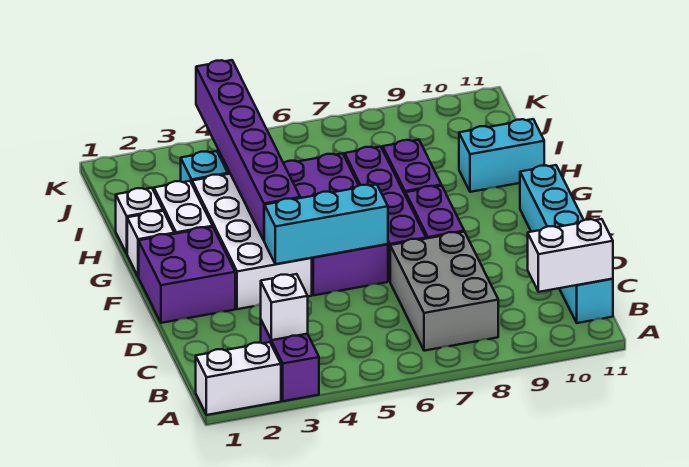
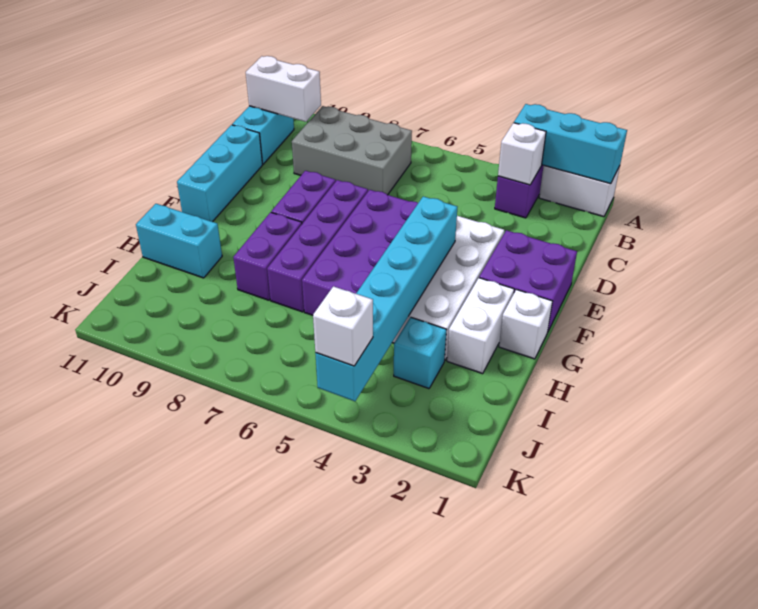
grey brick B7:D8 level 1 -> grey brick B7:C9 level 1
cyan brick E4:E6 level 2 -> cyan brick A1:A3 level 2
purple brick F4:K4 level 2 -> cyan brick F4:K4 level 2
white brick H1 level 1 -> white brick K4 level 3

